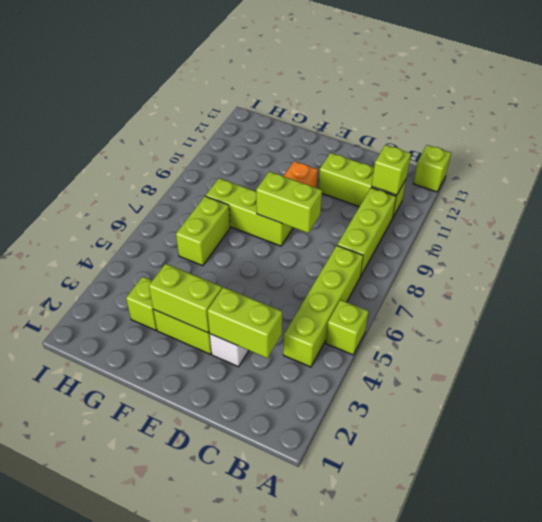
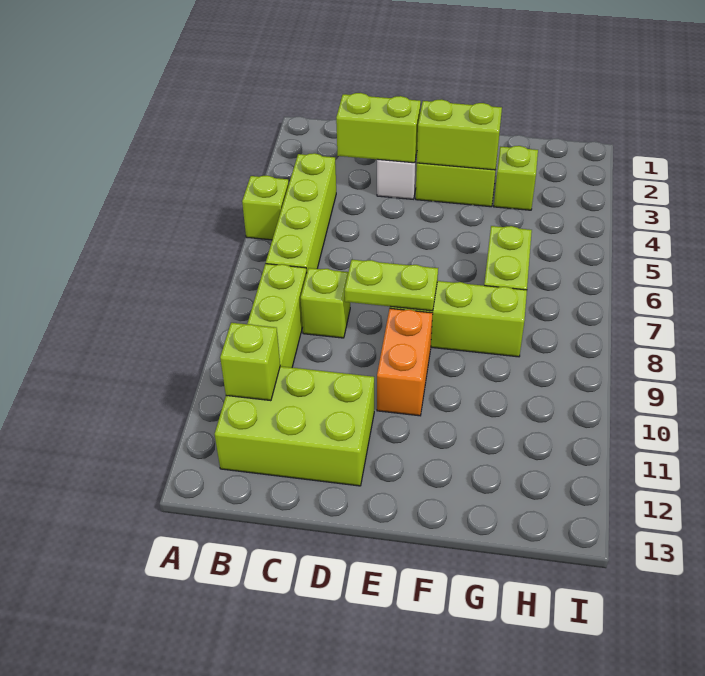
lime brick A13 level 1 -> lime brick C8 level 1
lime brick B11:D11 level 1 -> lime brick B11:D12 level 1
lime brick D8:E8 level 2 -> lime plate D8:E8 level 2

